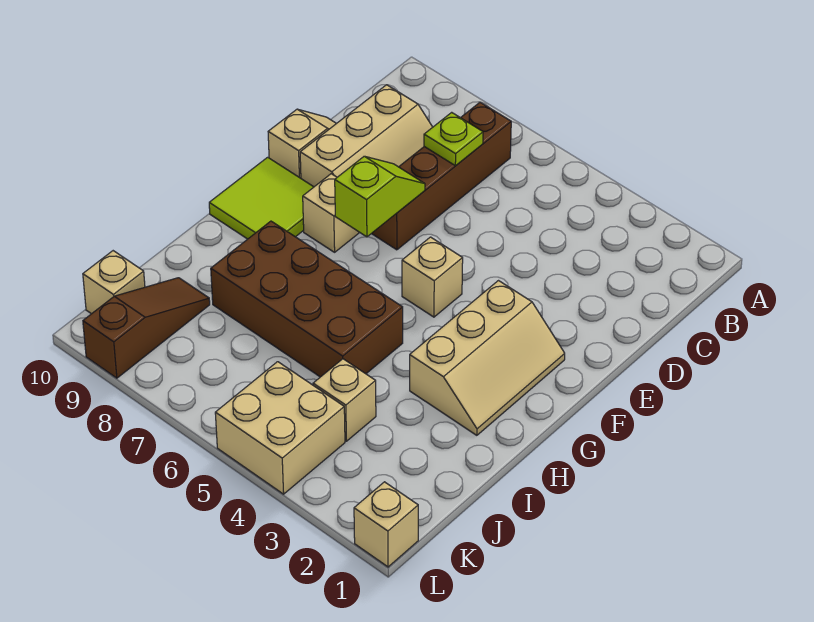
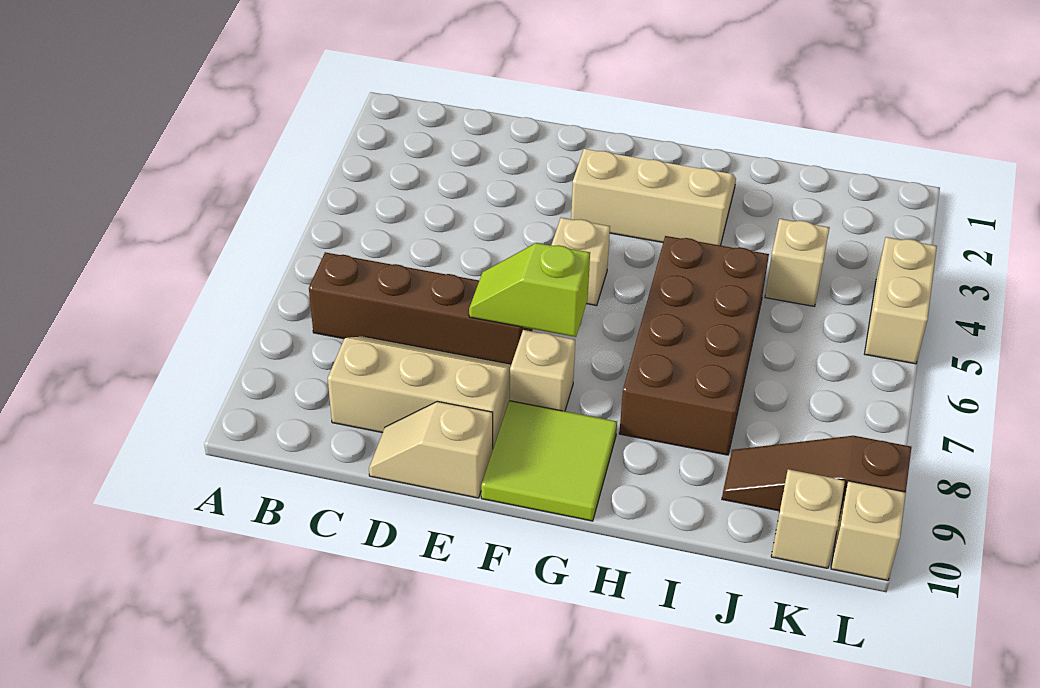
lime plate C7 level 2 -> none
tan brick K4:L5 level 1 -> tan brick L4:L5 level 1
tan brick L1 level 1 -> tan brick L10 level 1

